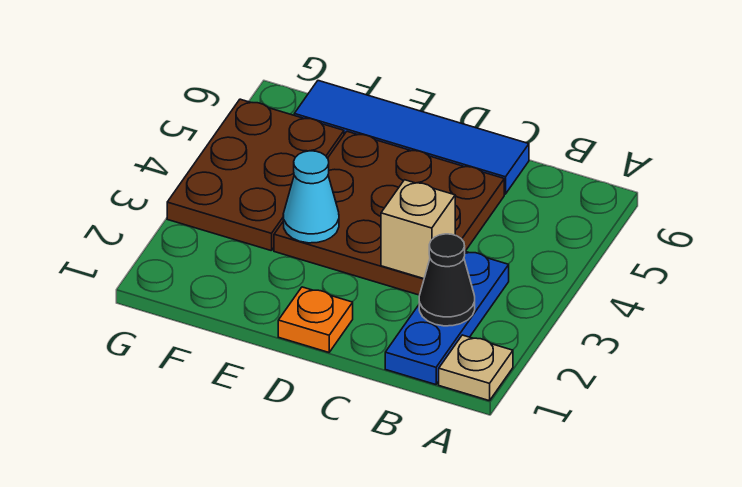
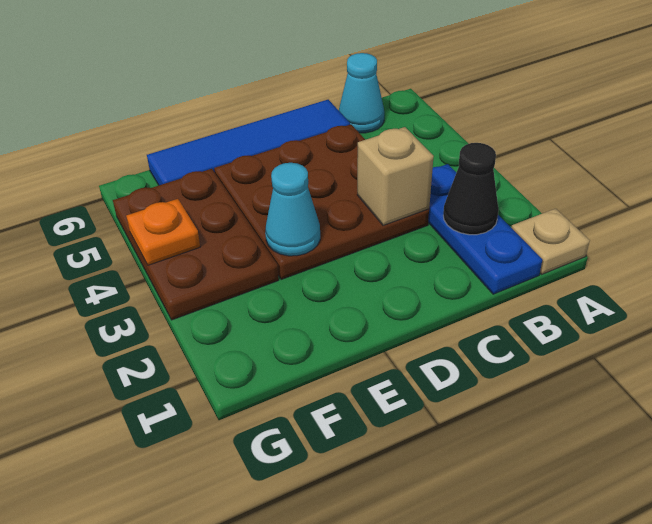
none -> cyan cone B6 level 1
orange plate D1 level 1 -> orange plate G4 level 2

